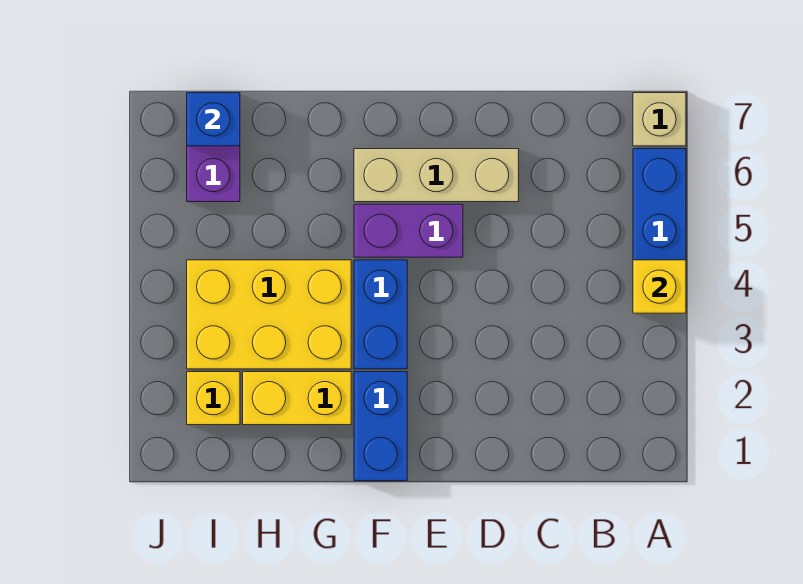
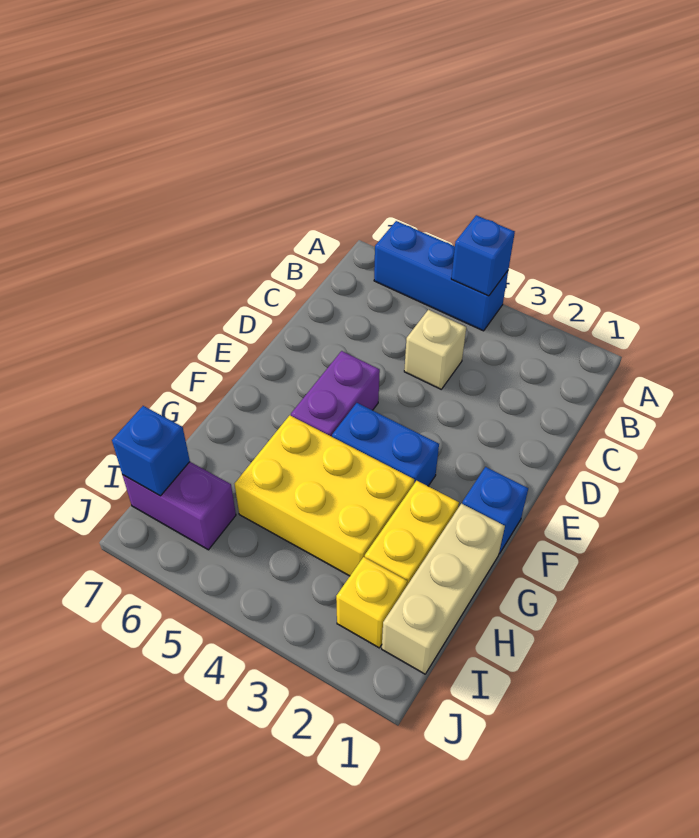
yellow brick A4 level 2 -> blue brick A4 level 2
tan brick A7 level 1 -> tan brick C4 level 1
tan brick D6:F6 level 1 -> tan brick G1:I1 level 1
blue brick F1:F2 level 1 -> blue brick F1 level 1
yellow brick G3:I4 level 1 -> yellow brick G3:H5 level 1

